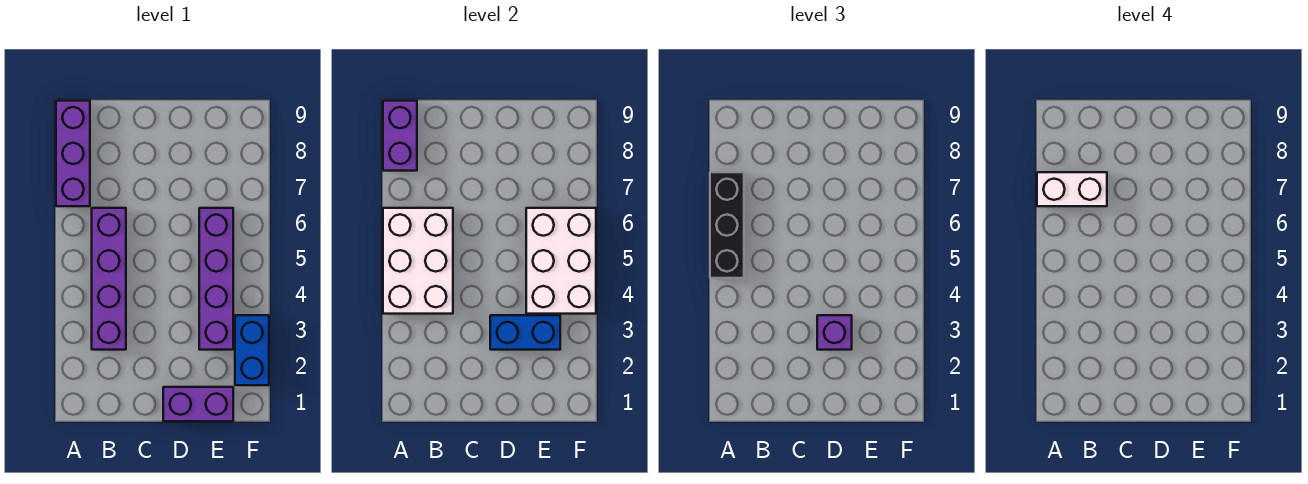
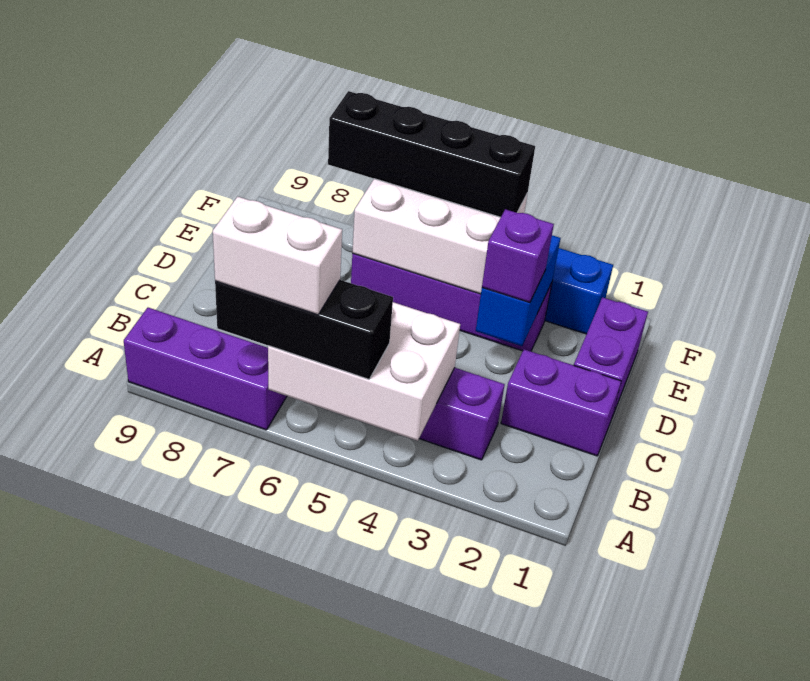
white brick A7:B7 level 4 -> white brick A6:A7 level 4
purple brick A8:A9 level 2 -> purple brick C1:C2 level 1
none -> black brick F4:F7 level 3

